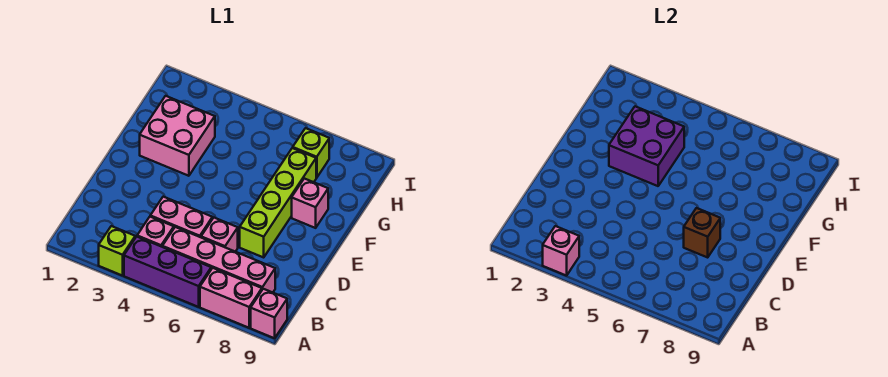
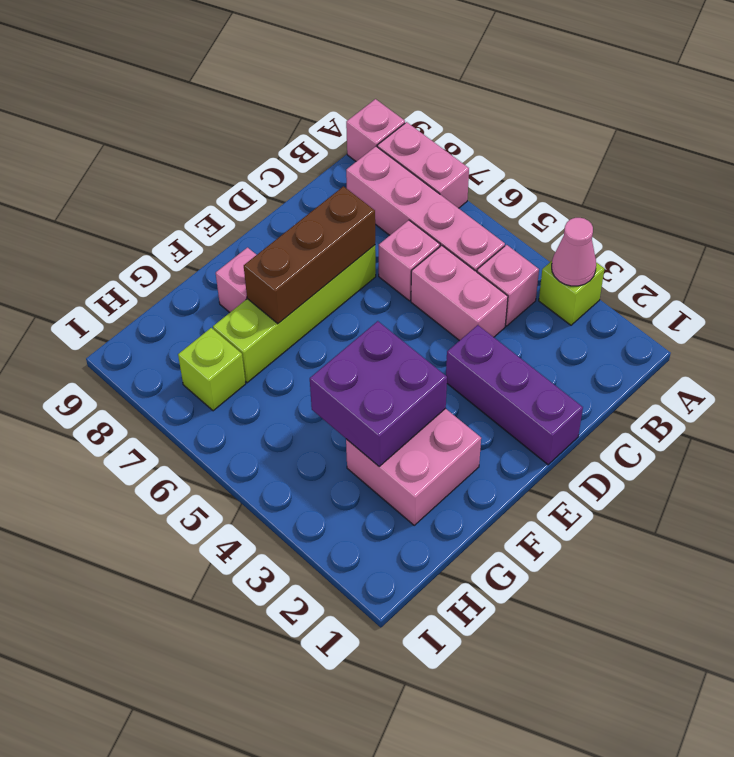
pink brick A3 level 2 -> pink cone A3 level 2
purple brick A4:A6 level 1 -> purple brick D1:D3 level 1
brown brick D7 level 2 -> brown brick D7:F7 level 2

